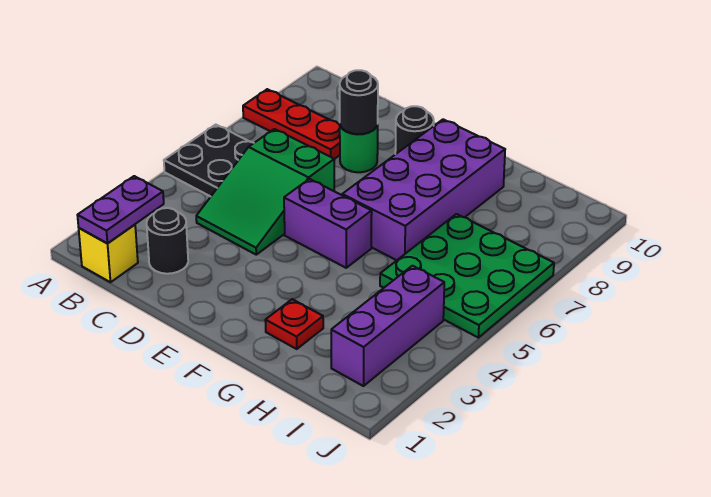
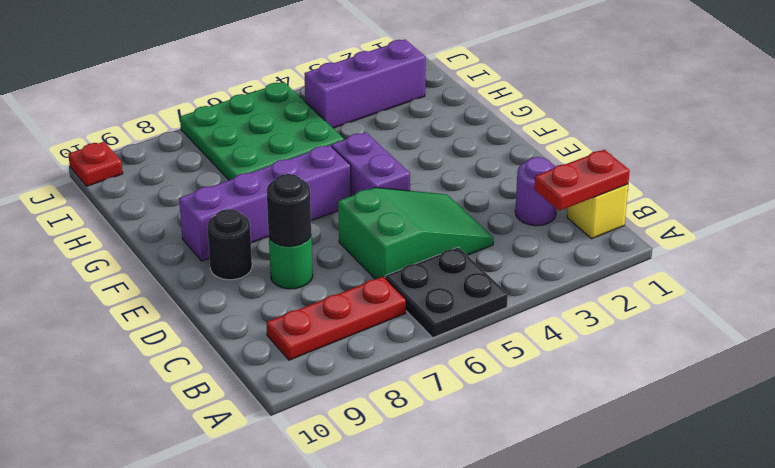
red plate A8:C8 level 1 -> red plate B7:B9 level 1
purple plate B1:B2 level 2 -> red plate B1:B2 level 2
black round brick C2 level 1 -> purple round brick C2 level 1
purple brick F6:G9 level 1 -> purple brick F6:F9 level 1
red plate G2 level 1 -> red plate J10 level 1

